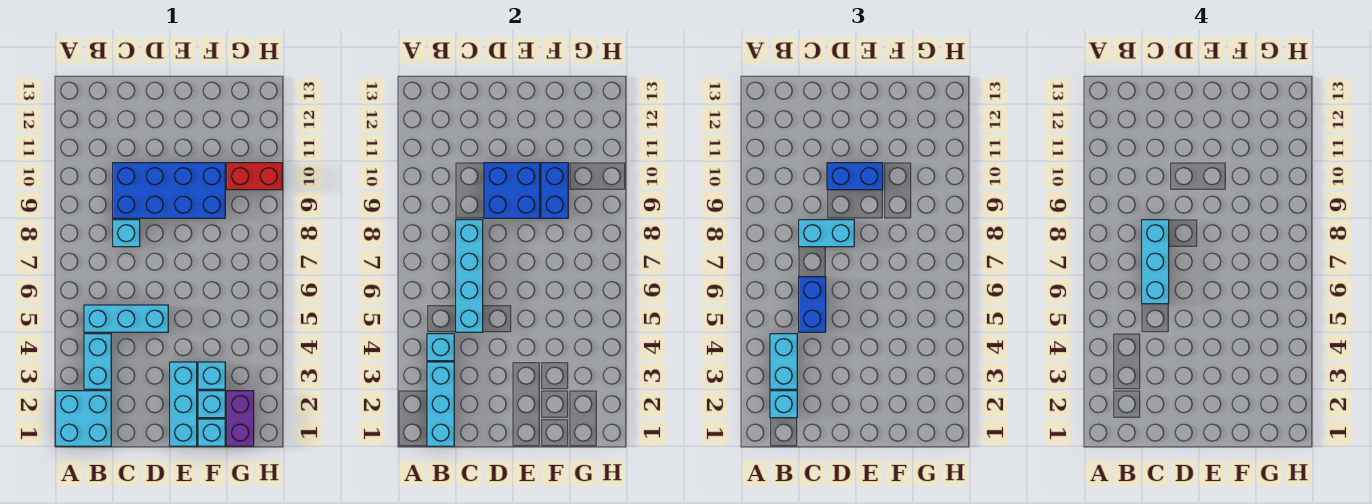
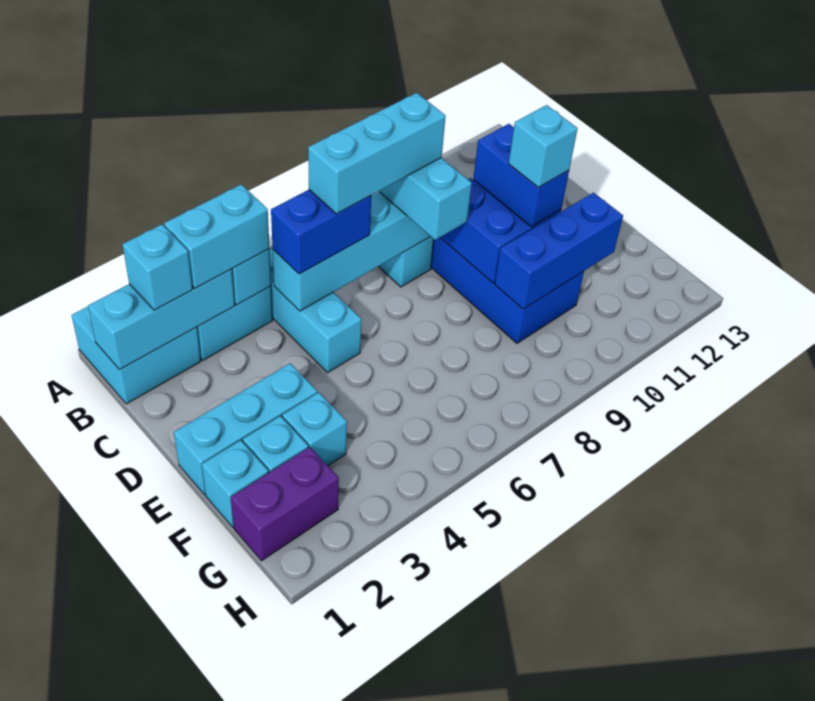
none -> cyan brick E10 level 4
blue brick F9:F10 level 2 -> blue brick F9:F11 level 2
red brick G10:H10 level 1 -> none

